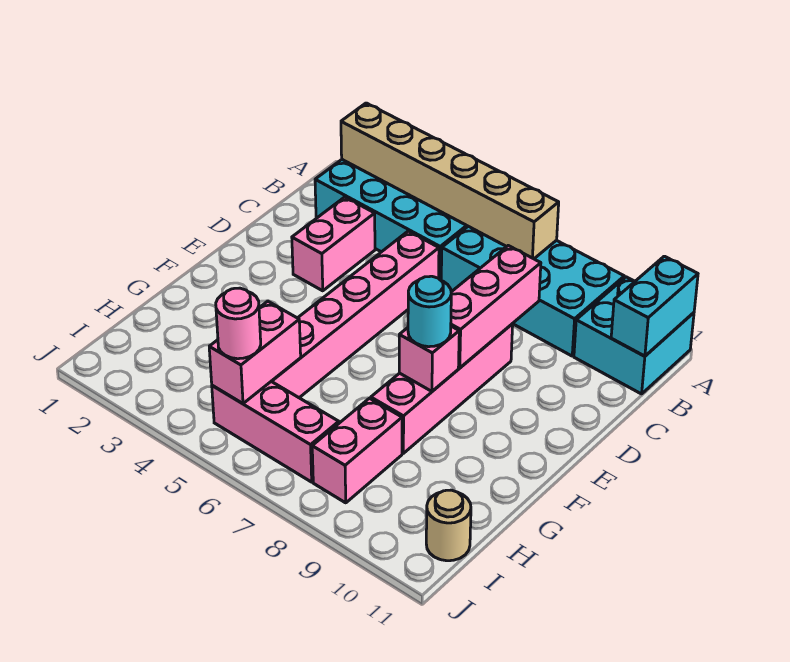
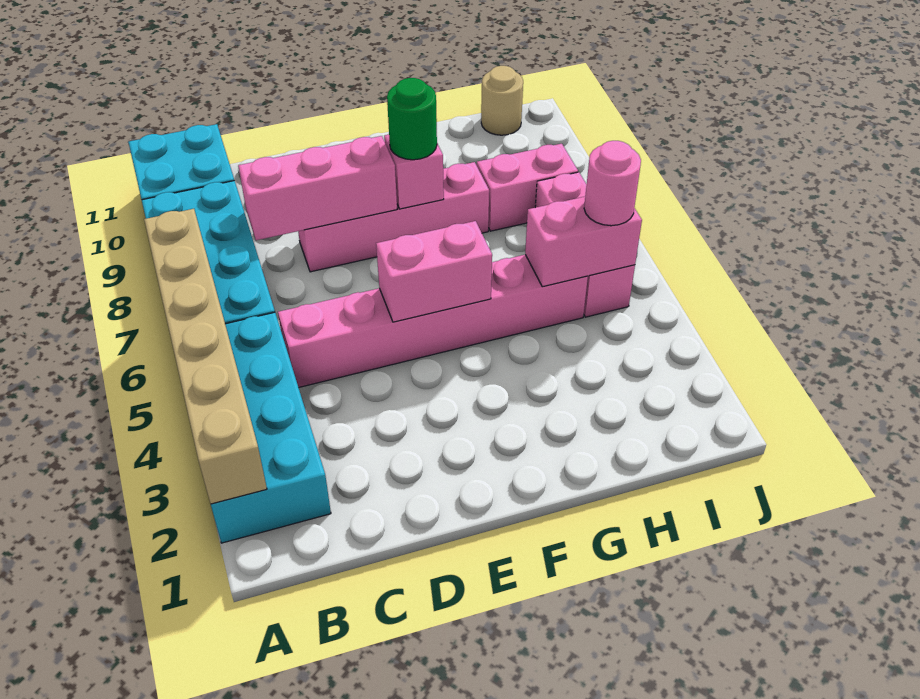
cyan brick A11:B11 level 2 -> none
pink brick C3:D3 level 1 -> pink brick E5:F5 level 2
cyan round brick F8 level 3 -> green round brick F8 level 3

